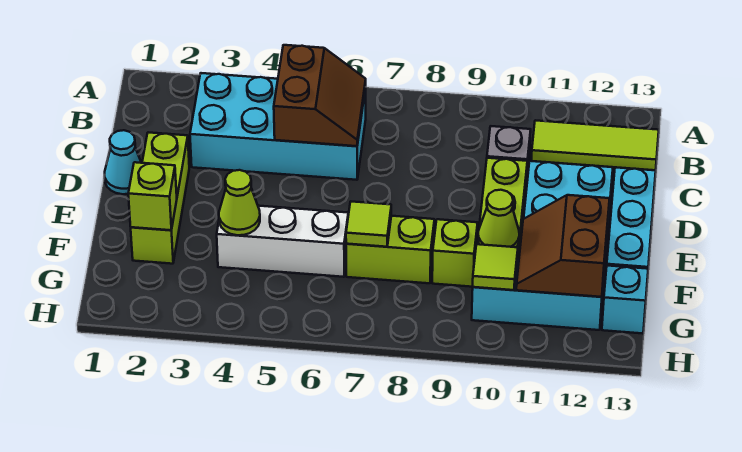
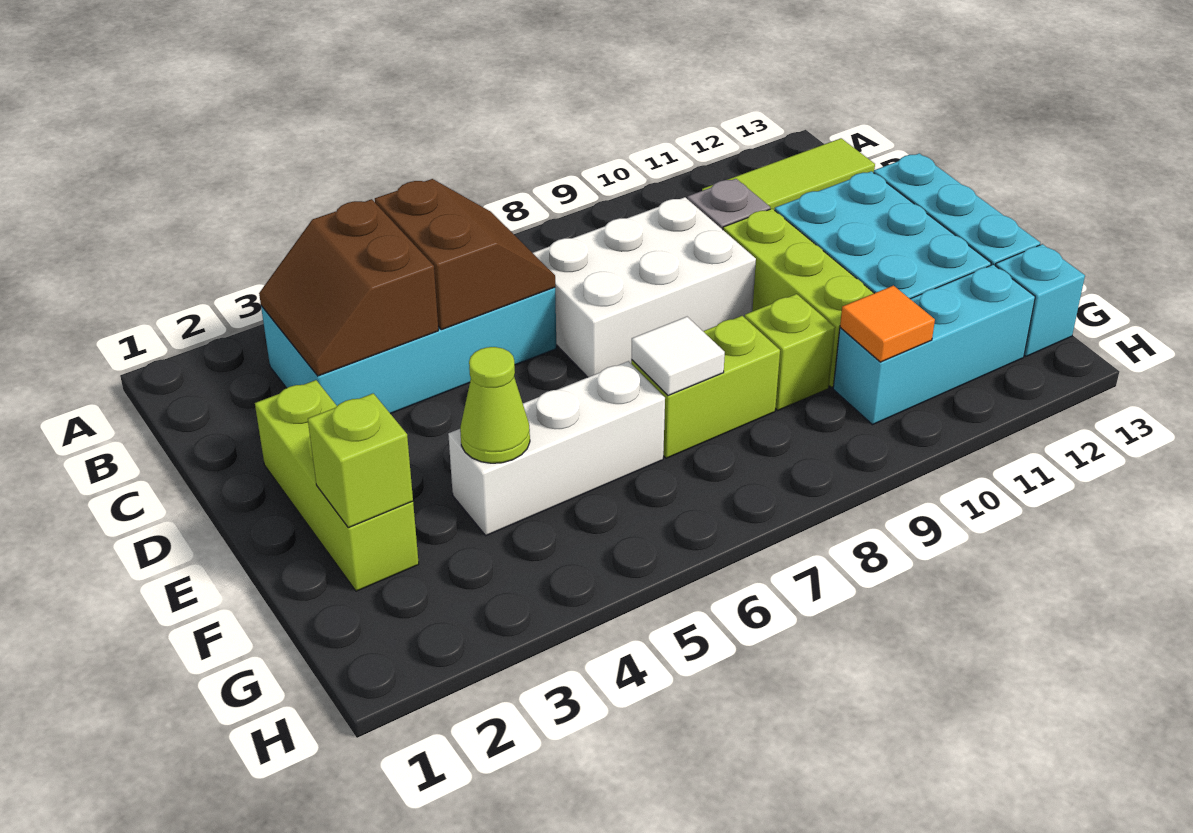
none -> white brick C7:D9 level 1
cyan cone D1 level 1 -> none
lime tile F7 level 2 -> white tile F7 level 2
lime cone F10 level 2 -> none
brown slope F11:G12 level 2 top 12 -> brown slope B3:C4 level 2 top 4
lime tile G10 level 2 -> orange tile G10 level 2

